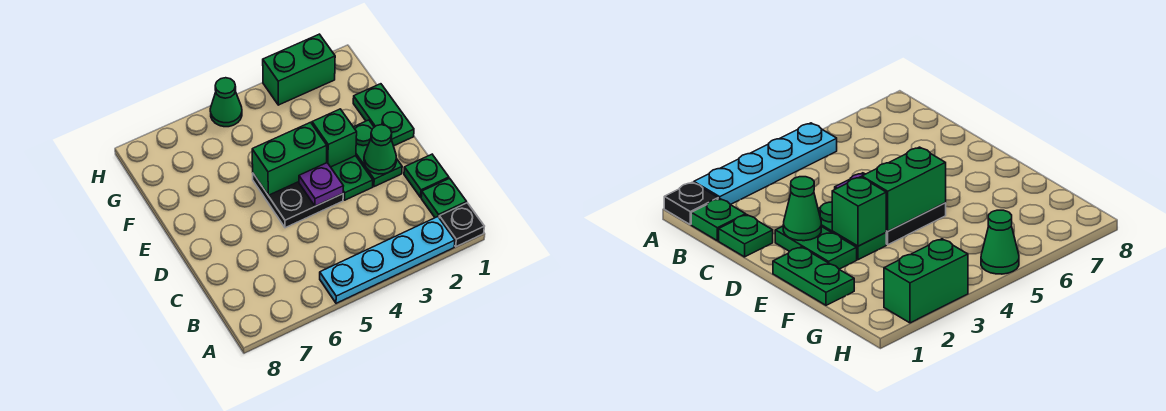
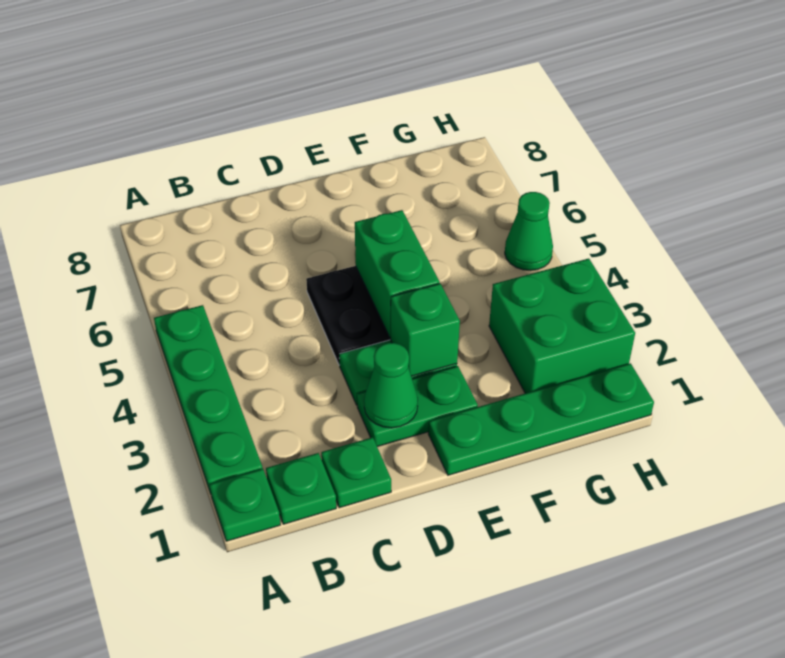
black plate A1 level 1 -> green plate A1 level 1
cyan plate A2:A5 level 1 -> green plate A2:A5 level 1
purple plate D4 level 2 -> none
green plate E1:F1 level 1 -> green plate E1:H1 level 1
green brick H2:H3 level 1 -> green brick G2:H3 level 1

